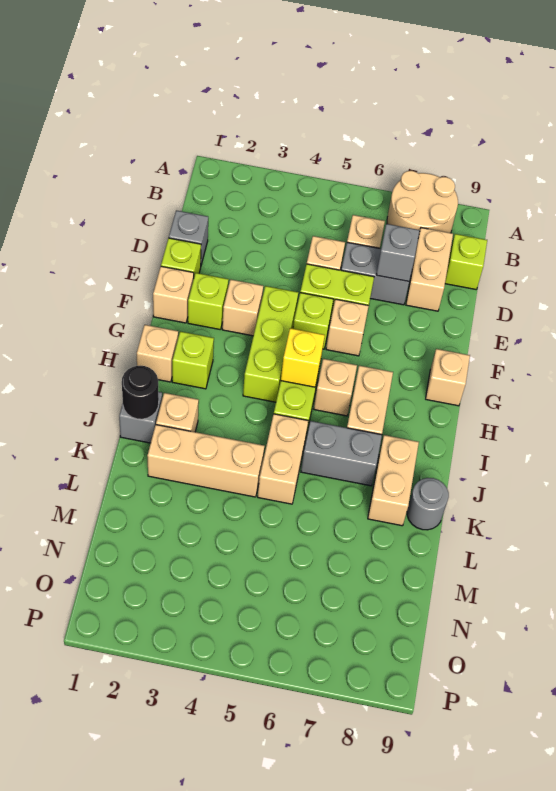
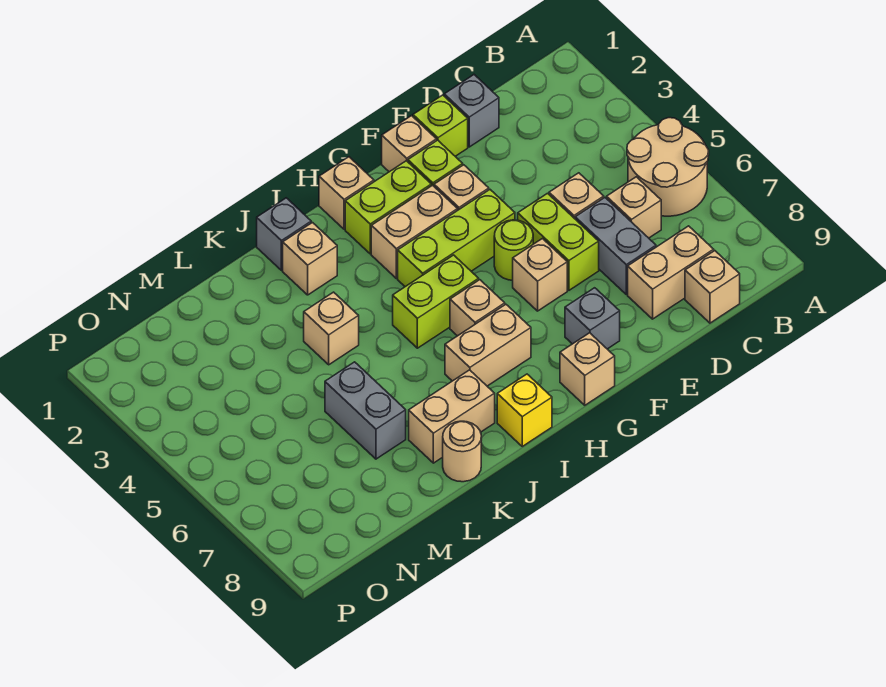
tan round brick A7:B8 level 1 -> tan round brick A5:B6 level 1
lime brick C9 level 1 -> tan brick C9 level 1
grey brick D7 level 2 -> grey brick F8 level 1
lime brick F5 level 1 -> lime round brick F5 level 1
lime brick H2 level 1 -> lime brick G2:H2 level 1
yellow brick H5 level 2 -> yellow brick I9 level 1
black round brick J1 level 2 -> none
tan brick J5:K5 level 1 -> tan brick G3:H3 level 1
grey brick J6:J7 level 1 -> grey brick L6:L7 level 1
tan brick K2:K4 level 1 -> tan brick K4 level 1
grey round brick K9 level 1 -> tan round brick K9 level 1

